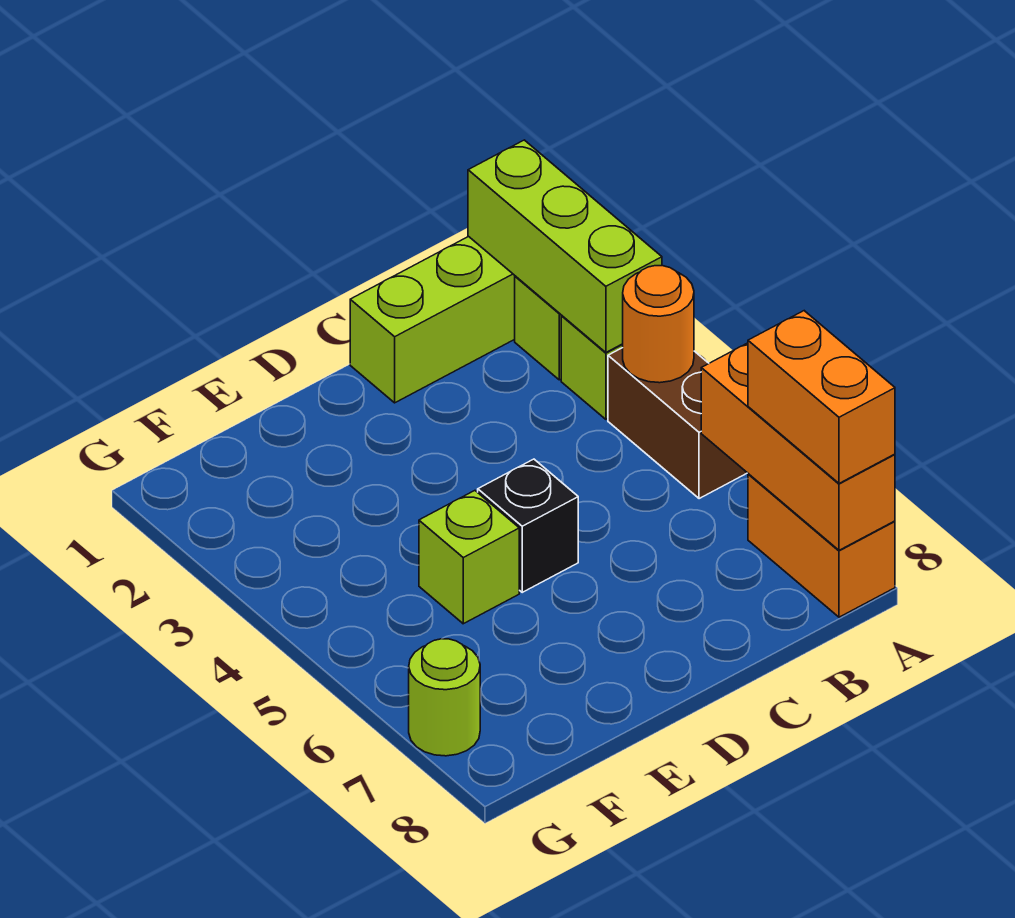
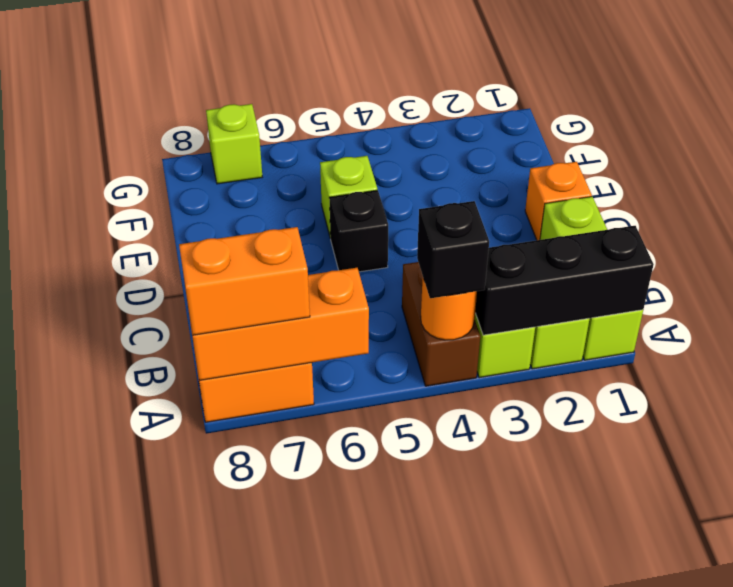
lime brick A1:A3 level 2 -> black brick A1:A3 level 2
brown brick A4:A5 level 1 -> brown brick A4:B4 level 1
none -> black brick A4 level 3
none -> orange brick D1 level 1
lime round brick G7 level 1 -> lime brick G7 level 1

